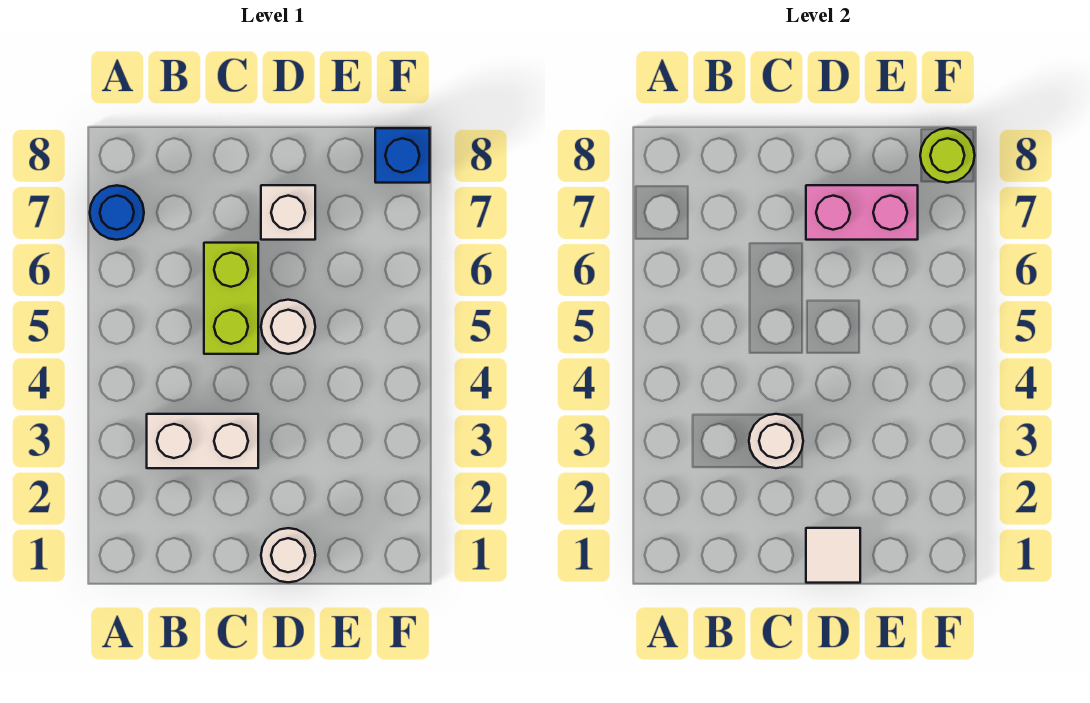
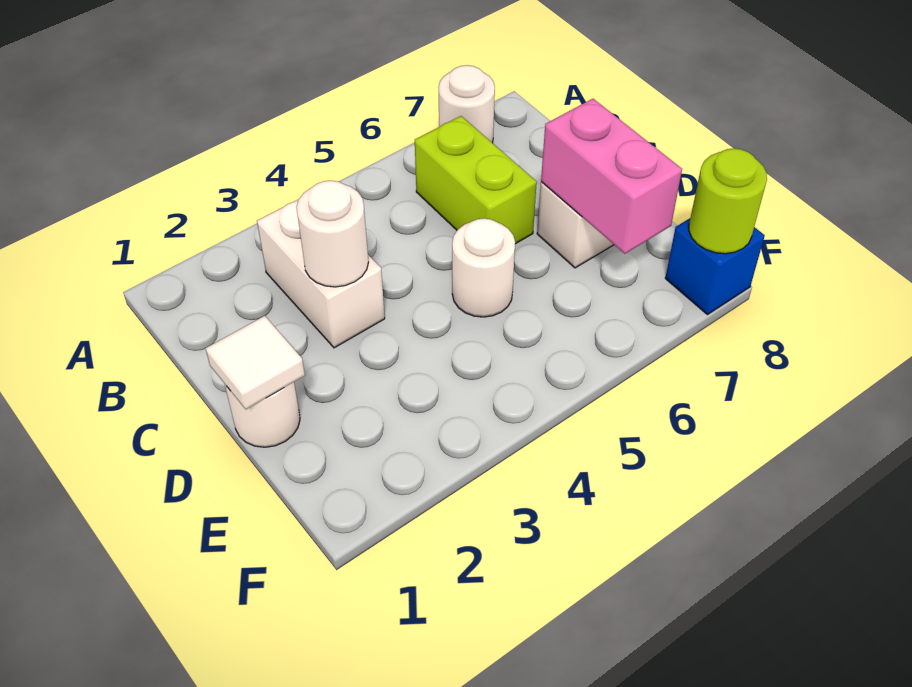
blue round brick A7 level 1 -> white round brick A7 level 1
lime brick C5:C6 level 1 -> lime brick B6:C6 level 1

